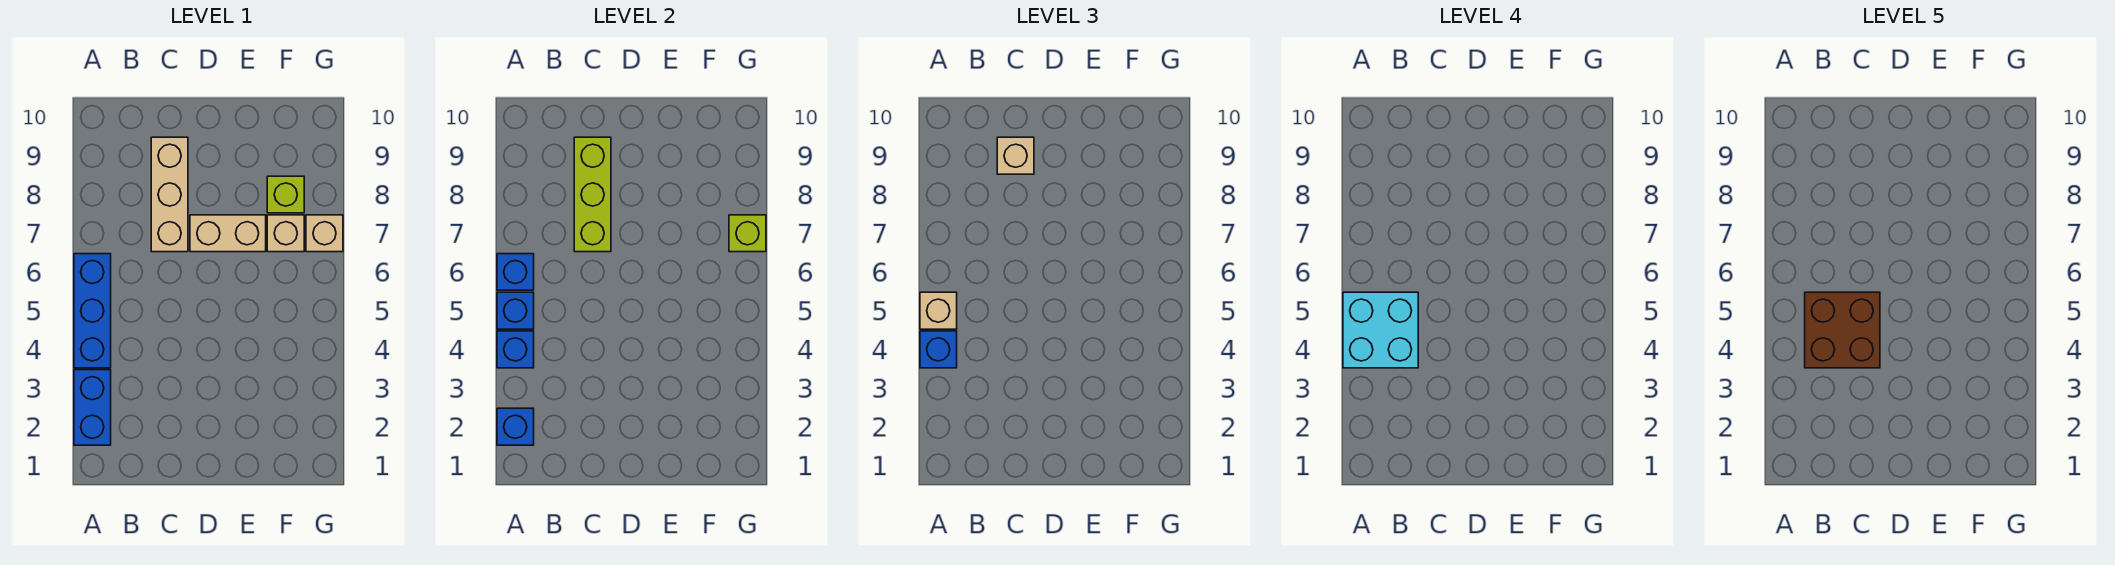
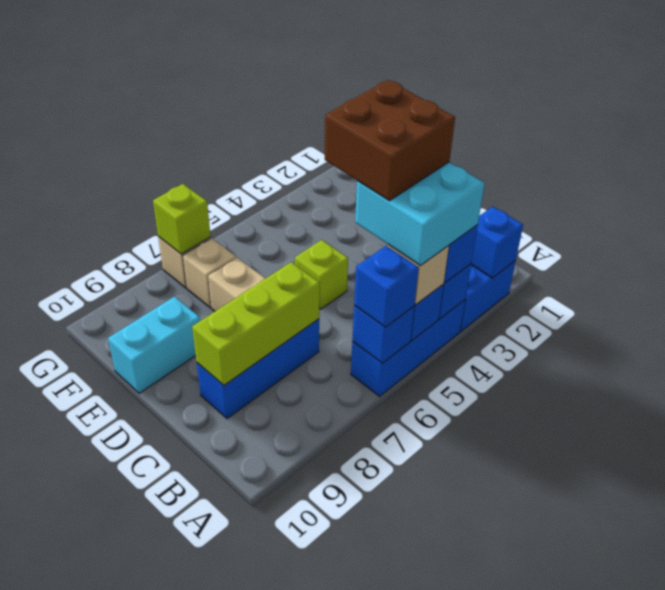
none -> blue brick A6 level 3
tan brick C7:C9 level 1 -> blue brick C7:C9 level 1
tan brick C9 level 3 -> none
none -> cyan brick E9:E10 level 1
lime brick F8 level 1 -> lime brick D5 level 1

